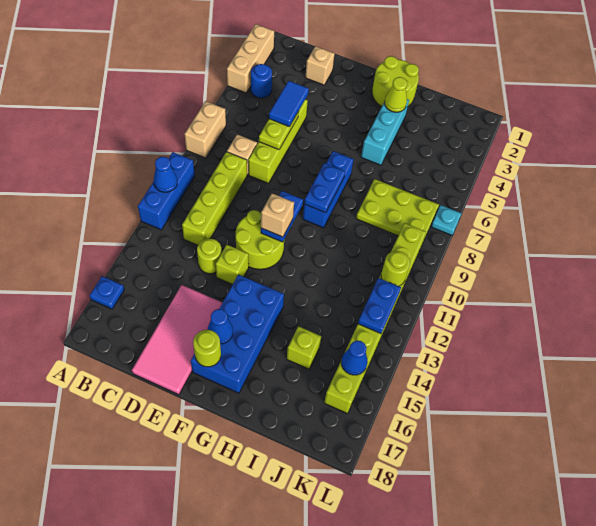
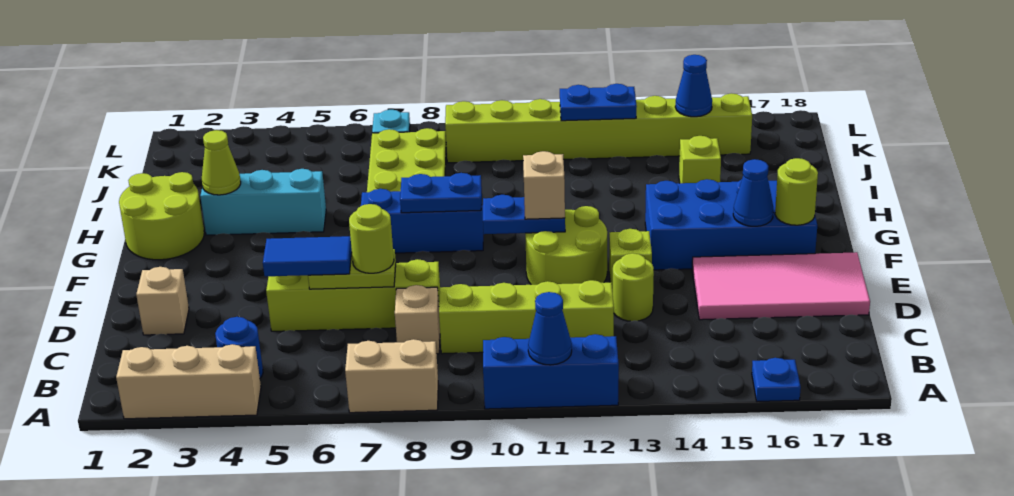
lime round brick K11 level 2 -> lime round brick D7 level 3

